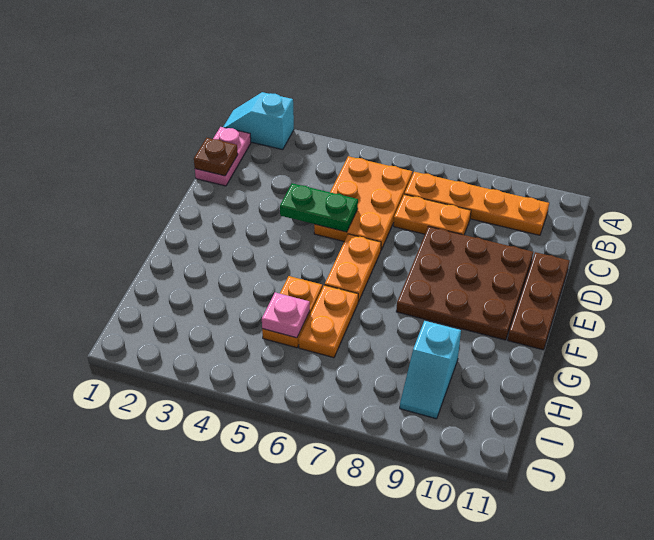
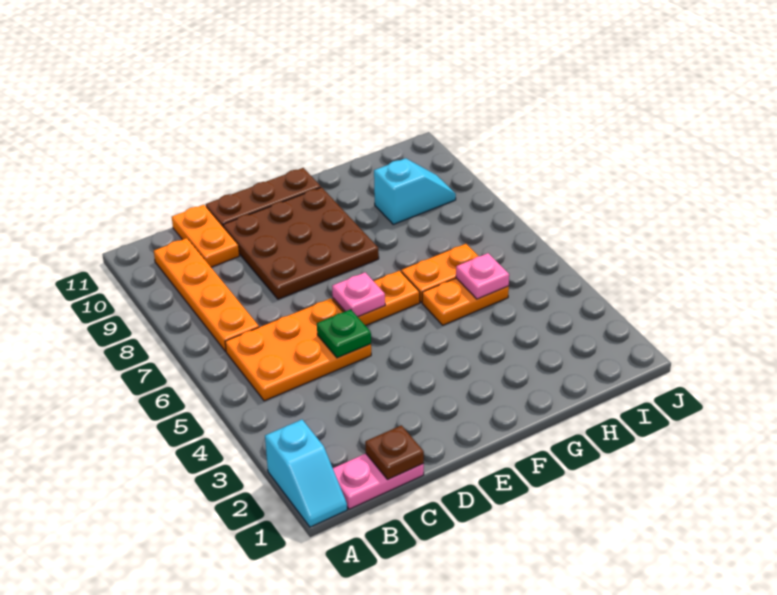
orange plate C7:C8 level 1 -> orange plate C10:C11 level 1
green plate D4:D5 level 2 -> green plate D5 level 2
none -> pink plate E6 level 2

